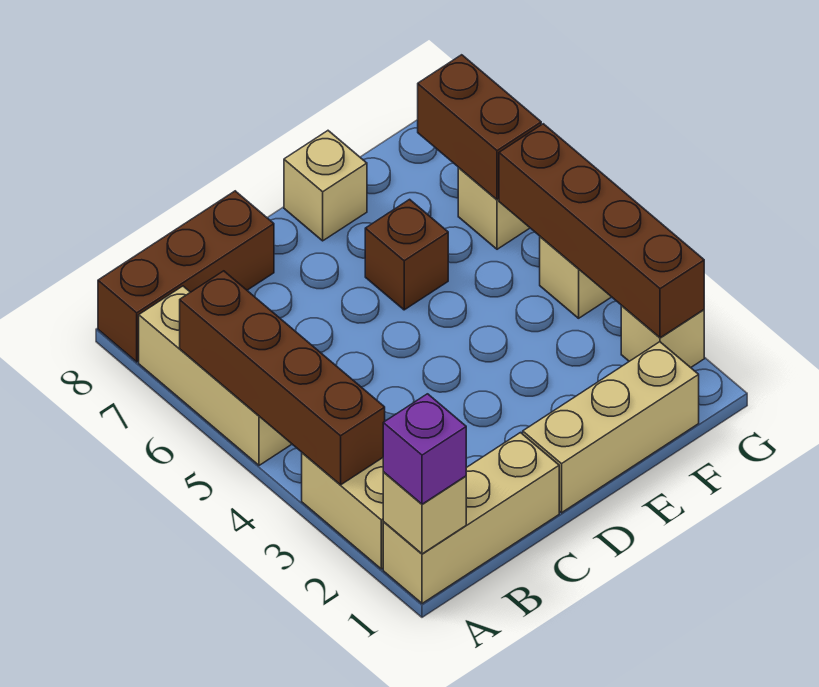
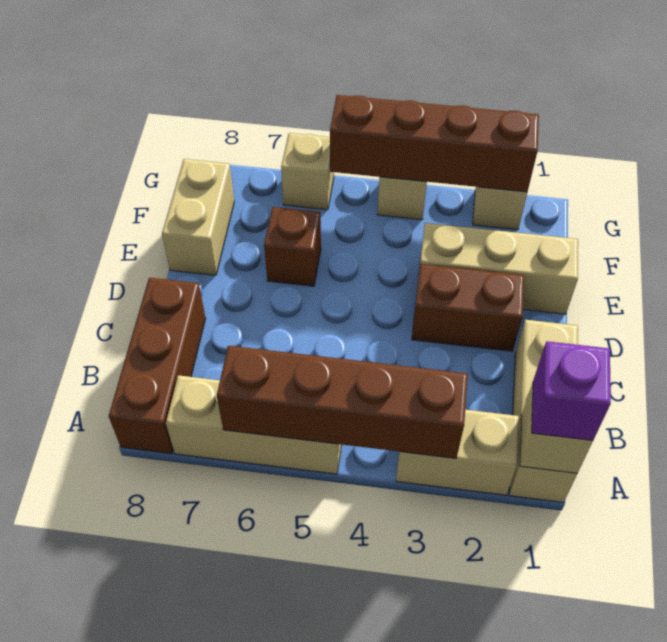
tan brick D1:F1 level 1 -> tan brick E1:E3 level 1
tan brick E8 level 1 -> tan brick E8:F8 level 1
brown brick G6:G7 level 2 -> brown brick D2:D3 level 1

